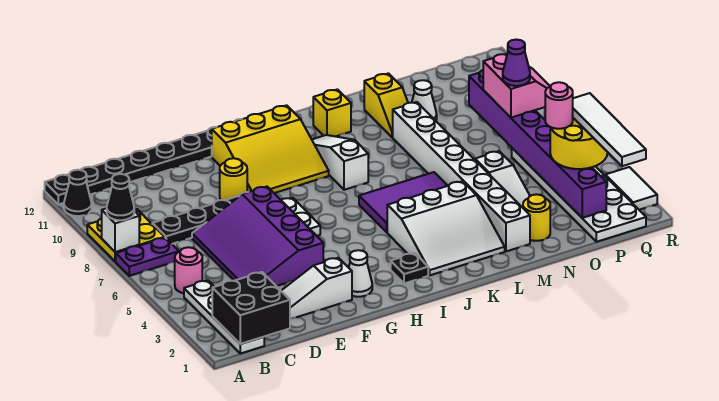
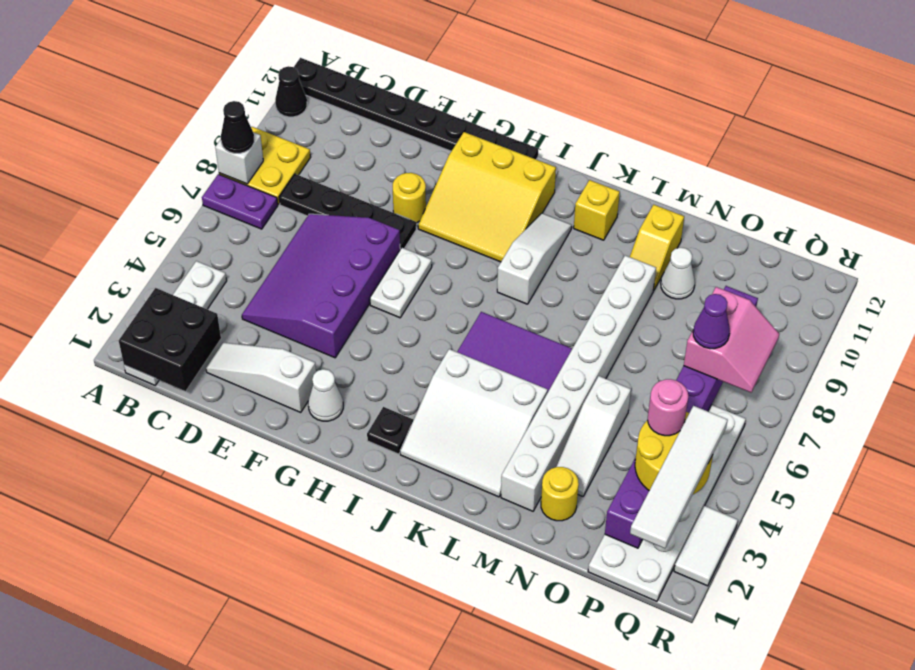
pink round brick B5 level 1 -> none

